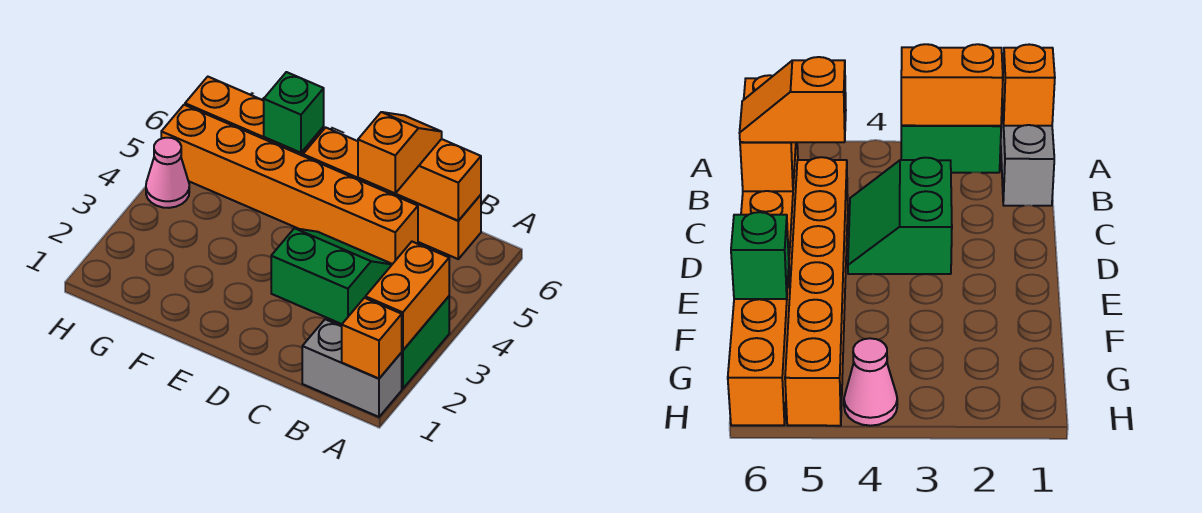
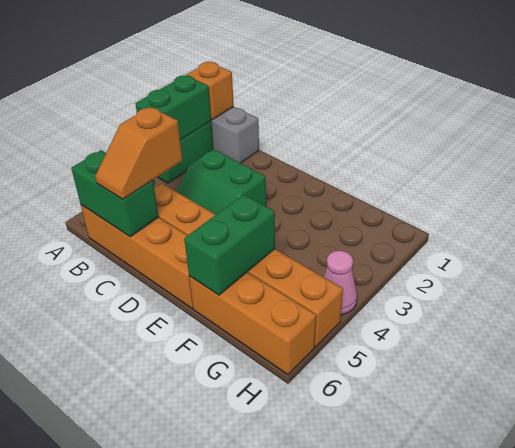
orange brick A2:A3 level 2 -> green brick A2:A3 level 2
orange brick B6:C6 level 2 -> green brick B6:C6 level 2
green brick F6 level 2 -> green brick F5:F6 level 2

